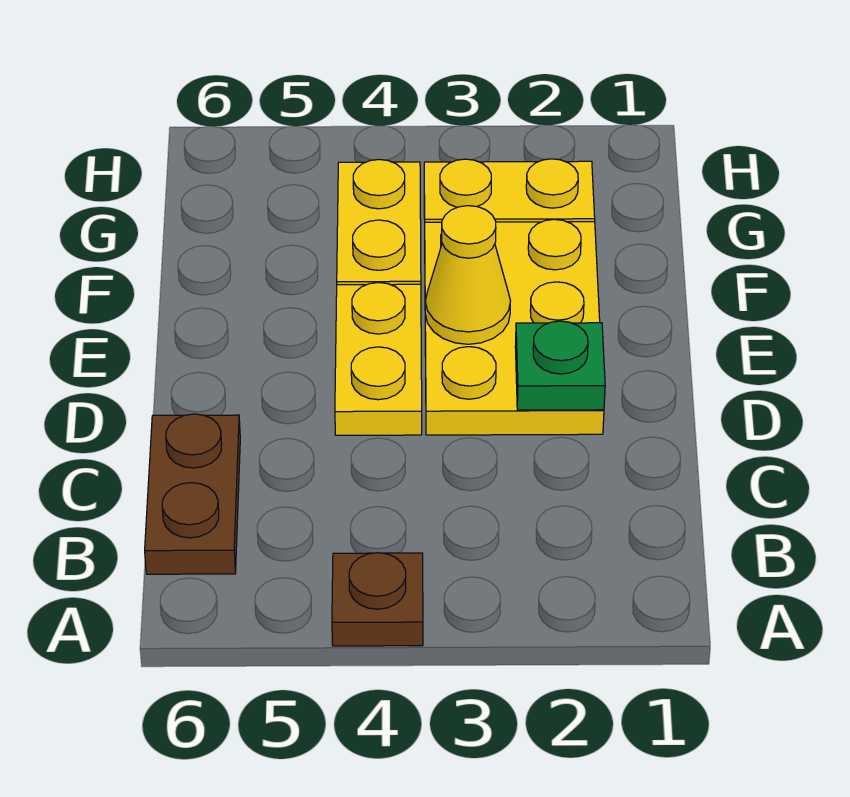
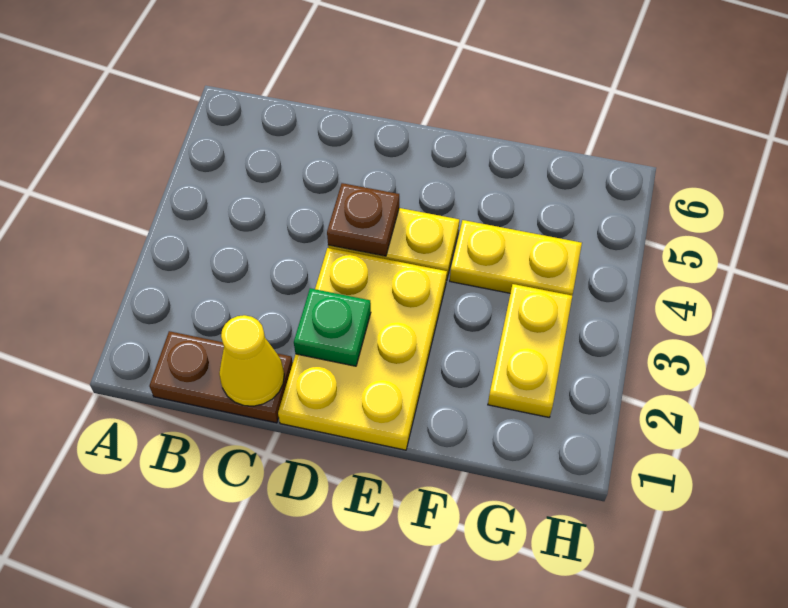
brown plate A4 level 1 -> brown plate D4 level 2
brown plate B6:C6 level 1 -> brown plate B1:C1 level 1
yellow plate D2:F3 level 1 -> yellow plate D1:E3 level 1
yellow cone E3 level 2 -> yellow cone C1 level 2

